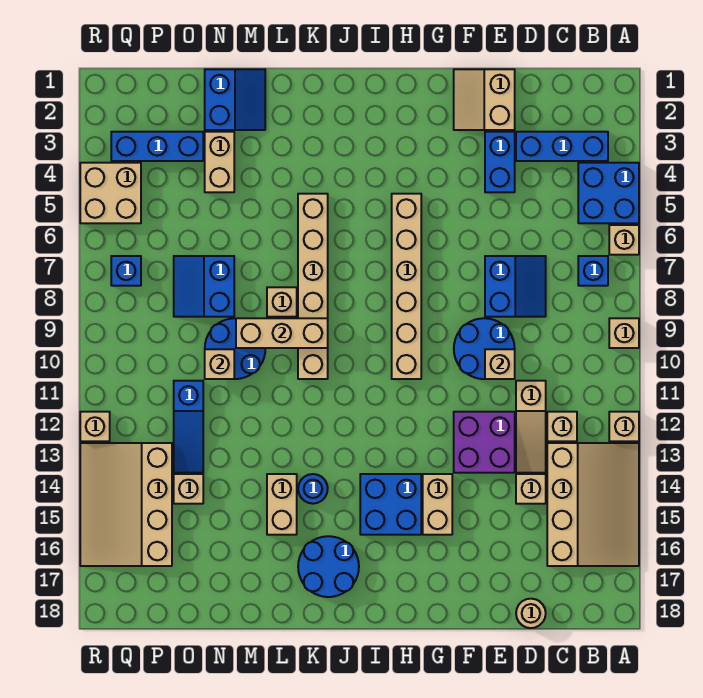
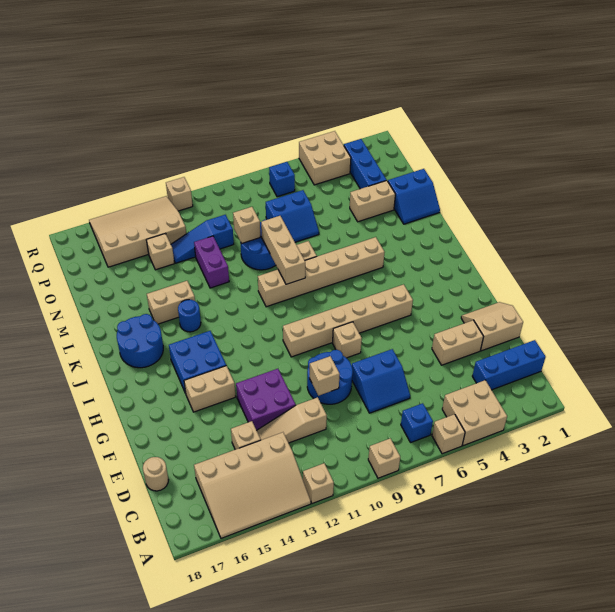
blue brick A4:B5 level 1 -> tan brick A4:B5 level 1
blue brick B3:D3 level 1 -> blue brick C1:C3 level 1
tan brick C12 level 1 -> tan brick G8 level 1
blue brick E3:E4 level 1 -> tan brick E3:E4 level 1
none -> purple brick M12:N12 level 1
blue slope N7:O8 level 1 top N -> blue slope N7:O8 level 1 top O

